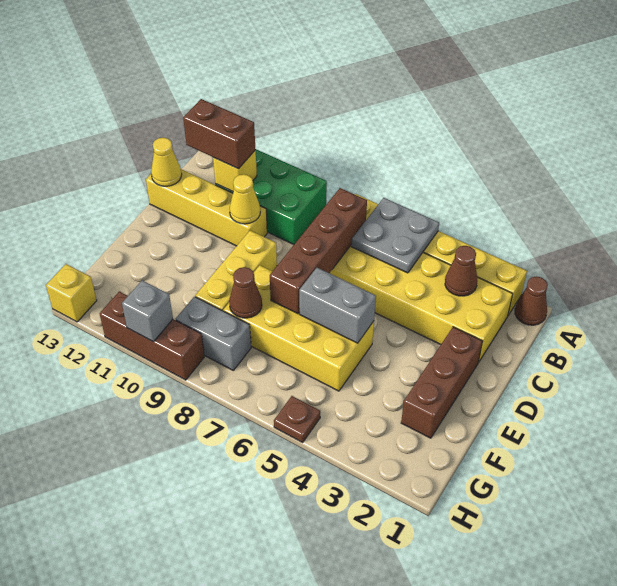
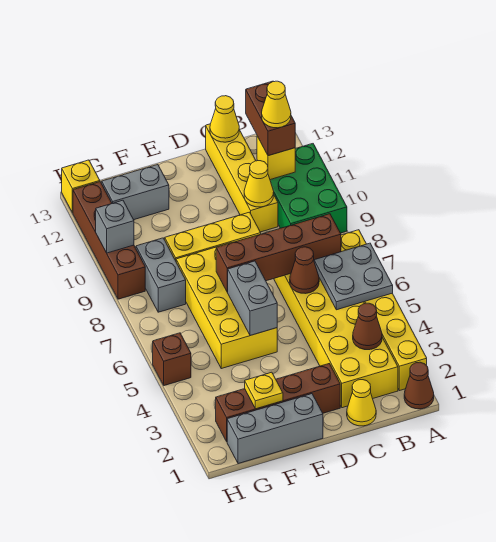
none -> yellow cone B11 level 4
none -> yellow cone C1 level 1
brown brick D2:F2 level 1 -> brown brick D2:G2 level 1
none -> grey brick E1:G1 level 1
none -> yellow plate F2 level 2
brown cone F8 level 2 -> brown cone C6 level 2
none -> grey brick F12:G12 level 1
brown plate H5 level 1 -> brown brick H5 level 1
brown brick H9:H11 level 1 -> brown brick H9:H12 level 1

